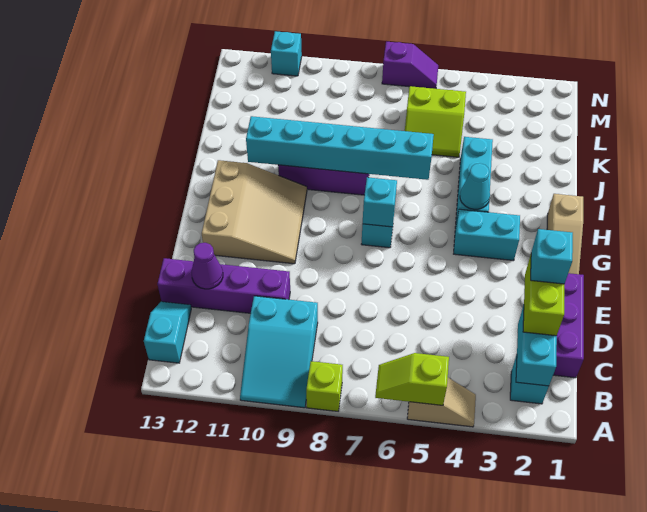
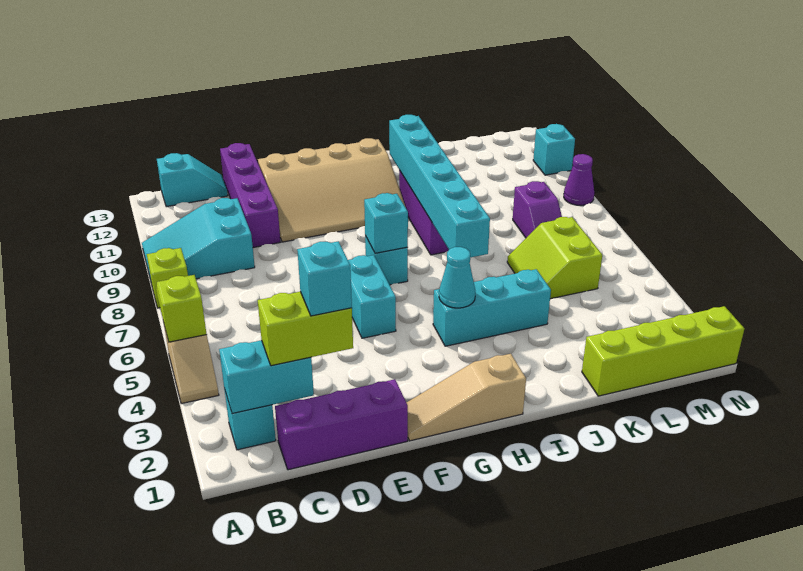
purple cone D12 level 2 -> purple cone N9 level 1
tan slope F10:H12 level 1 top 12 -> tan slope E10:H12 level 1 top 12
cyan brick G3:G4 level 1 -> cyan brick F5:F6 level 1
none -> lime brick K1:N1 level 1
purple slope N6:N7 level 1 top 7 -> purple slope L7:L8 level 1 top 8

